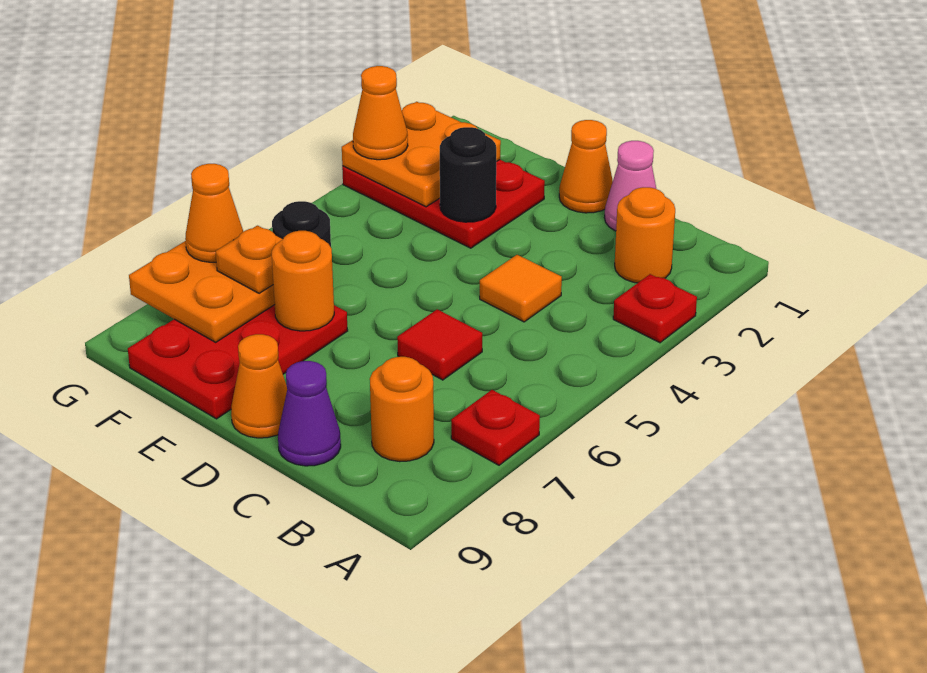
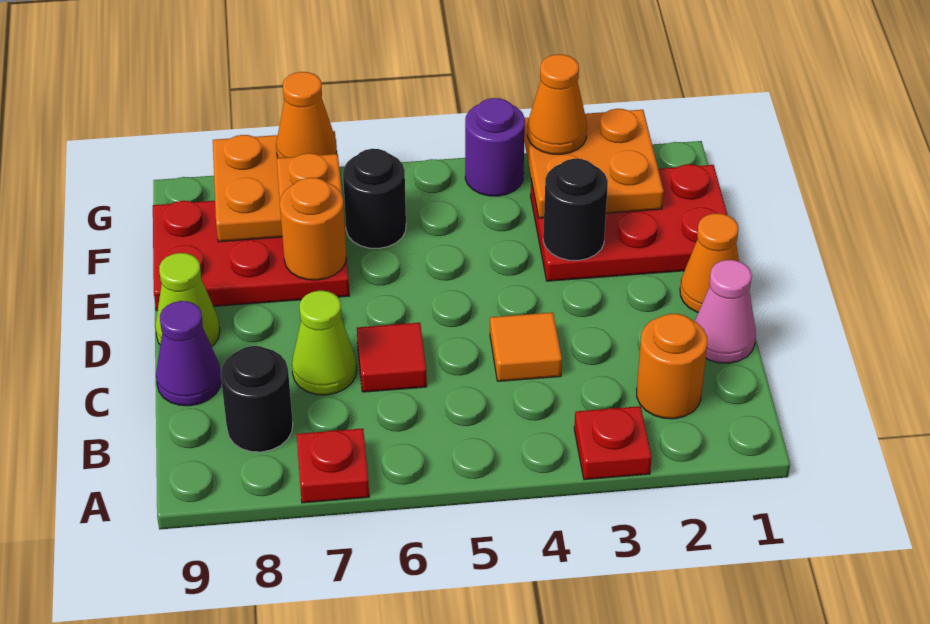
orange round brick B8 level 1 -> black round brick B8 level 1
none -> lime cone C7 level 1
orange cone D9 level 1 -> lime cone D9 level 1
red plate E2:G3 level 1 -> red plate E1:F3 level 1
none -> purple round brick G4 level 1

